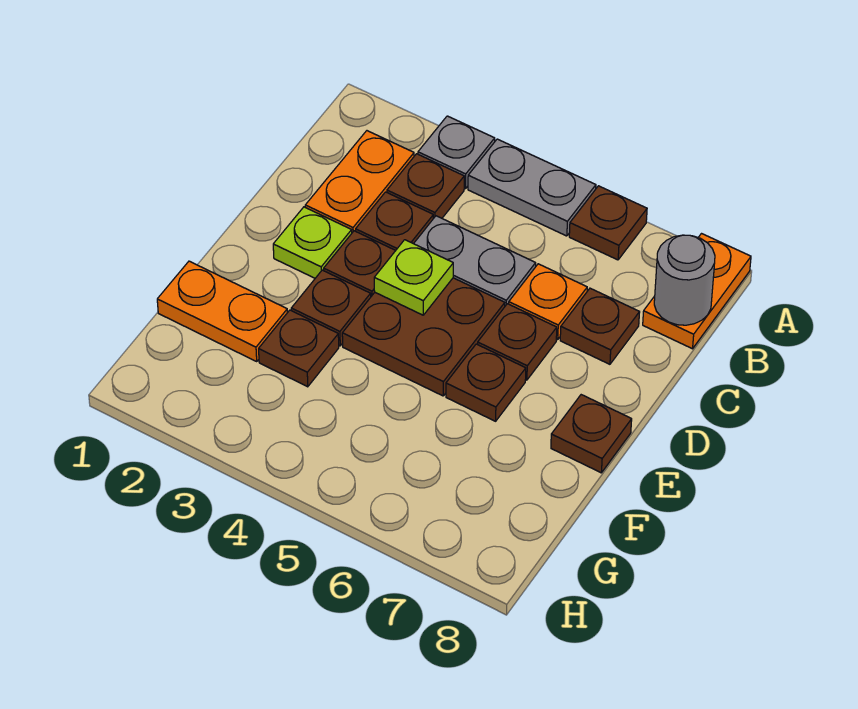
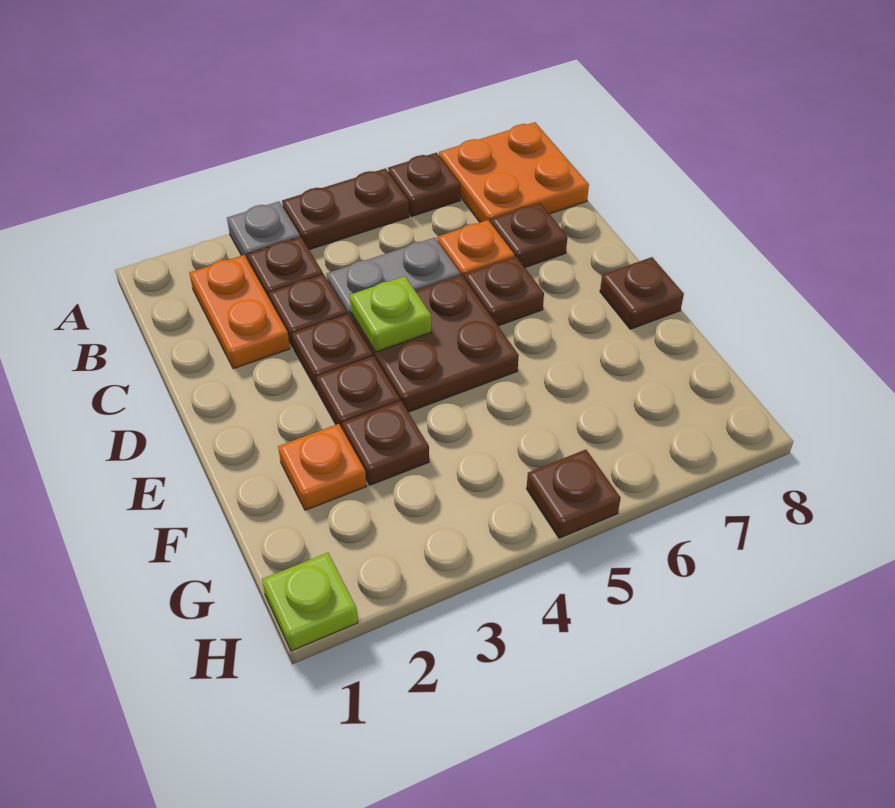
grey plate A4:A5 level 1 -> brown plate A4:A5 level 1
orange plate A8:B8 level 1 -> orange plate A7:B8 level 1
grey round brick B8 level 2 -> none
lime plate D2 level 1 -> lime plate H1 level 1
brown plate E6 level 1 -> brown plate H5 level 1
orange plate F1:F2 level 1 -> orange plate F2 level 1

